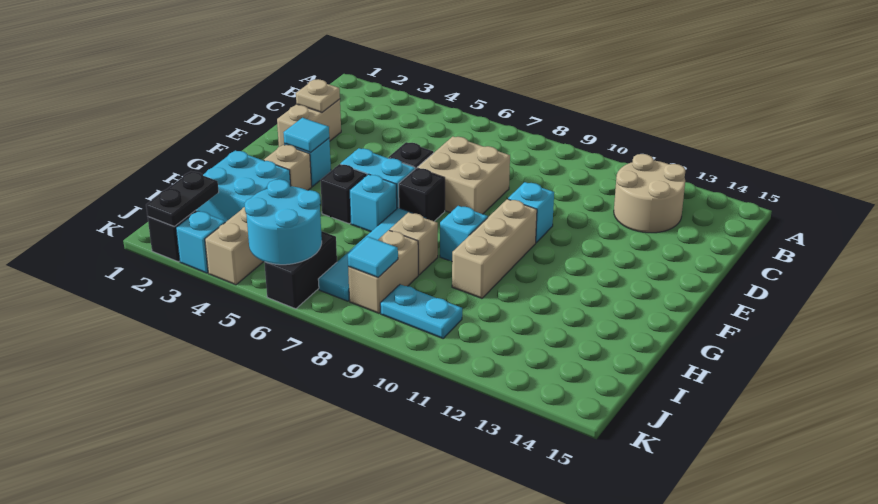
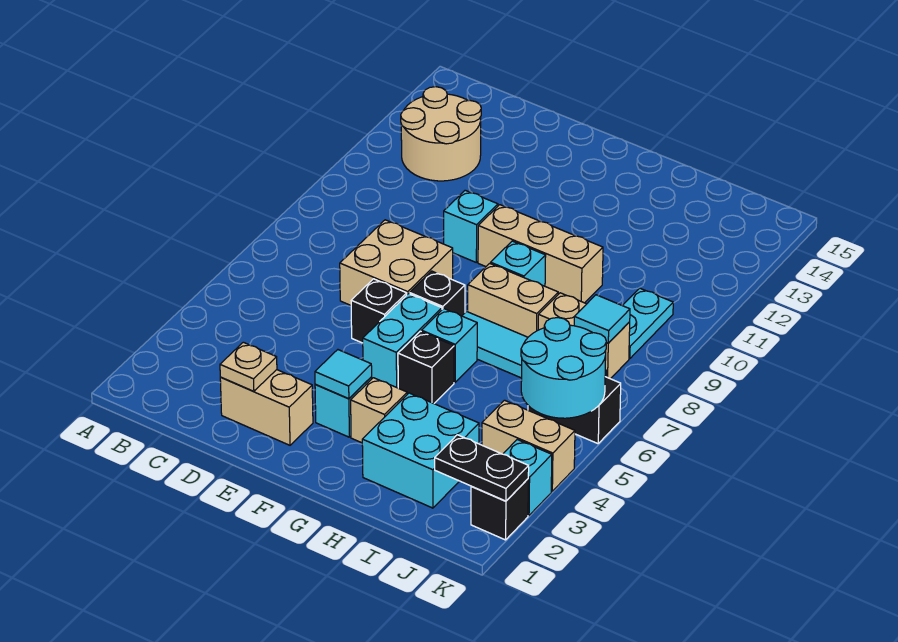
tan brick H8 level 1 -> tan brick G8:H8 level 1

